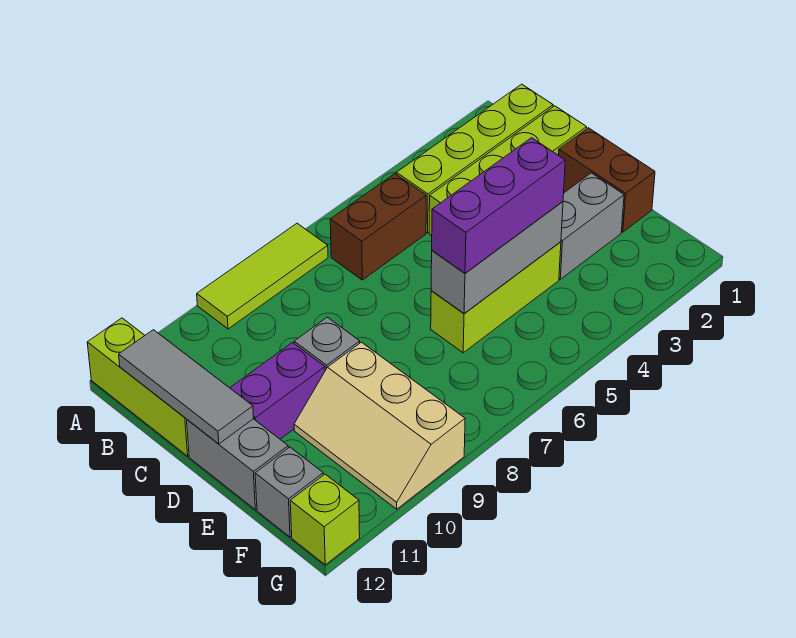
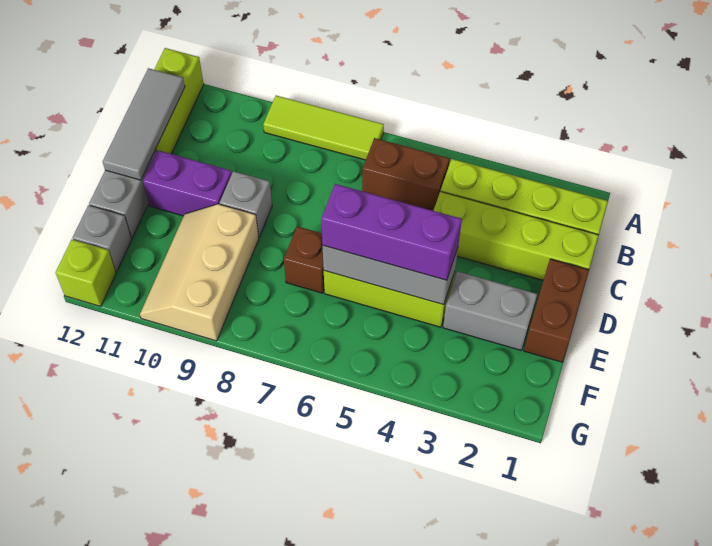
none -> brown brick E7 level 1

